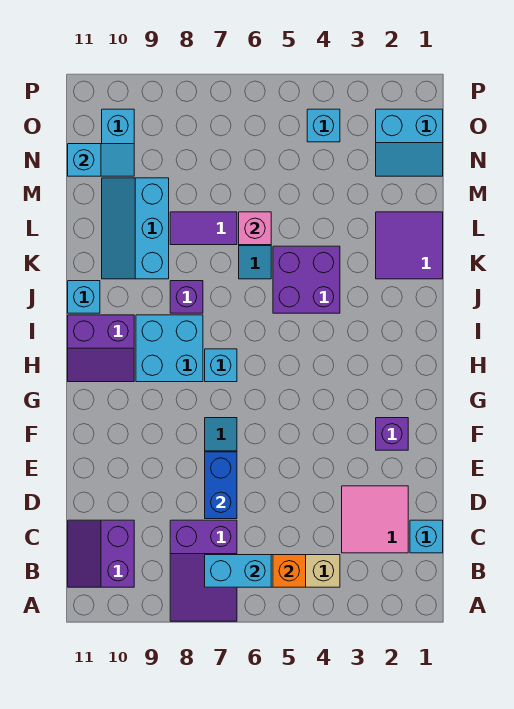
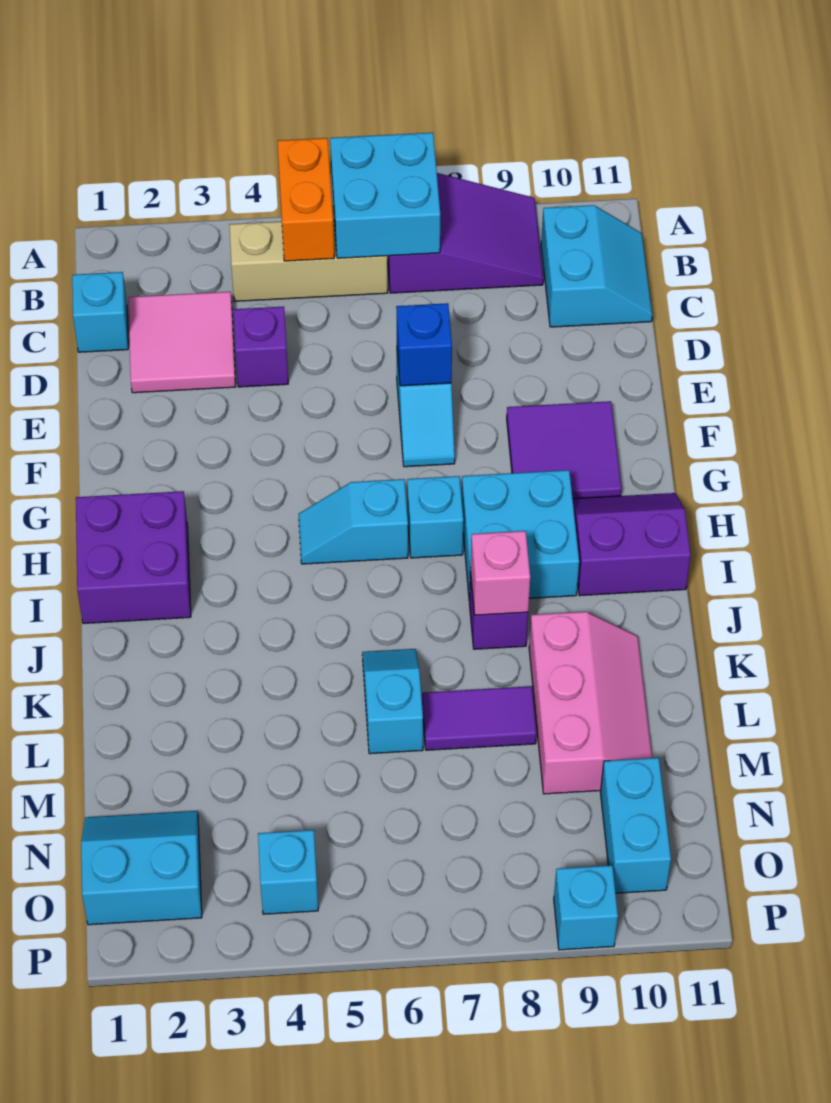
purple slope A7:C8 level 1 top C -> purple slope A7:B9 level 1 top 7
orange brick B5 level 2 -> orange brick A5:B5 level 2
cyan brick B6:B7 level 2 -> cyan brick A6:B7 level 2
purple slope B10:C11 level 1 top 10 -> cyan slope B10:C11 level 1 top 10
blue brick D7:E7 level 2 -> blue brick E7 level 2
purple brick F2 level 1 -> purple brick D4 level 1
purple brick J4:K5 level 1 -> purple brick H1:I2 level 1
cyan brick J11 level 1 -> cyan brick P9 level 1
purple tile K1:L2 level 1 -> purple tile F9:G10 level 1
cyan slope K9:M10 level 1 top 9 -> pink slope K9:M10 level 1 top 9
pink brick L6 level 2 -> pink brick J8 level 2
cyan slope N10:N11 level 2 top 11 -> cyan slope H5:H6 level 1 top 6

